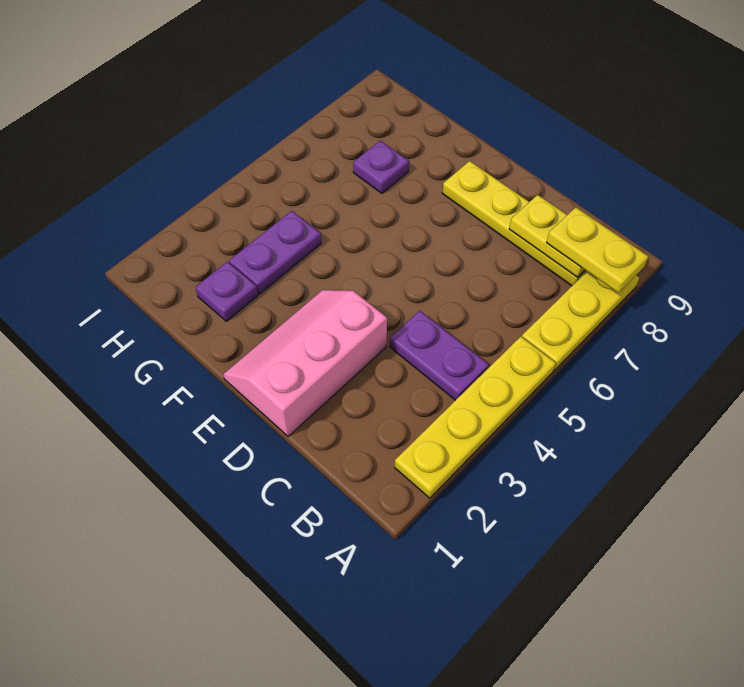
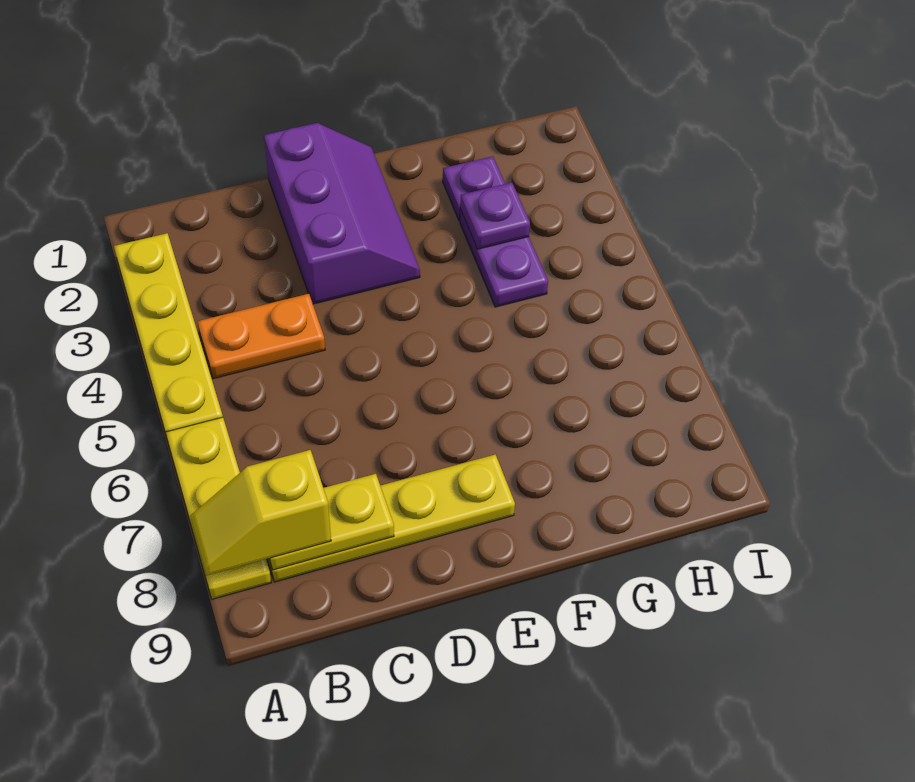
yellow plate A8:B8 level 3 -> yellow slope A8:B8 level 3 top B
purple plate B4:C4 level 1 -> orange plate B4:C4 level 1
pink slope D1:E3 level 1 top D -> purple slope D1:E3 level 1 top D
purple plate G7 level 1 -> purple plate G3 level 2

